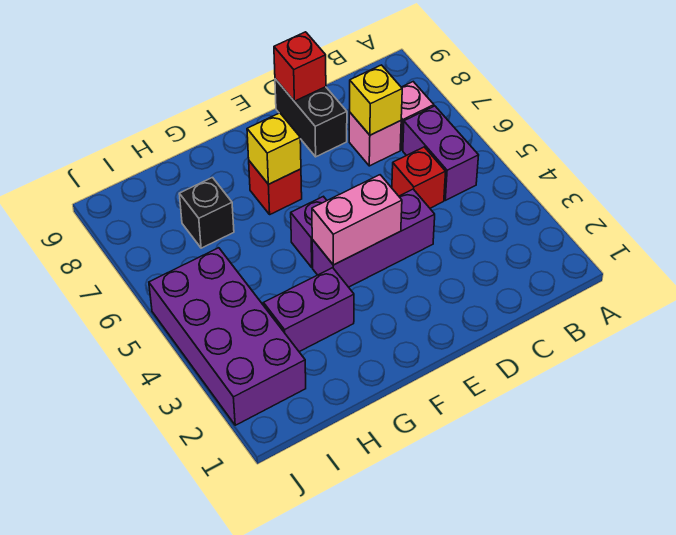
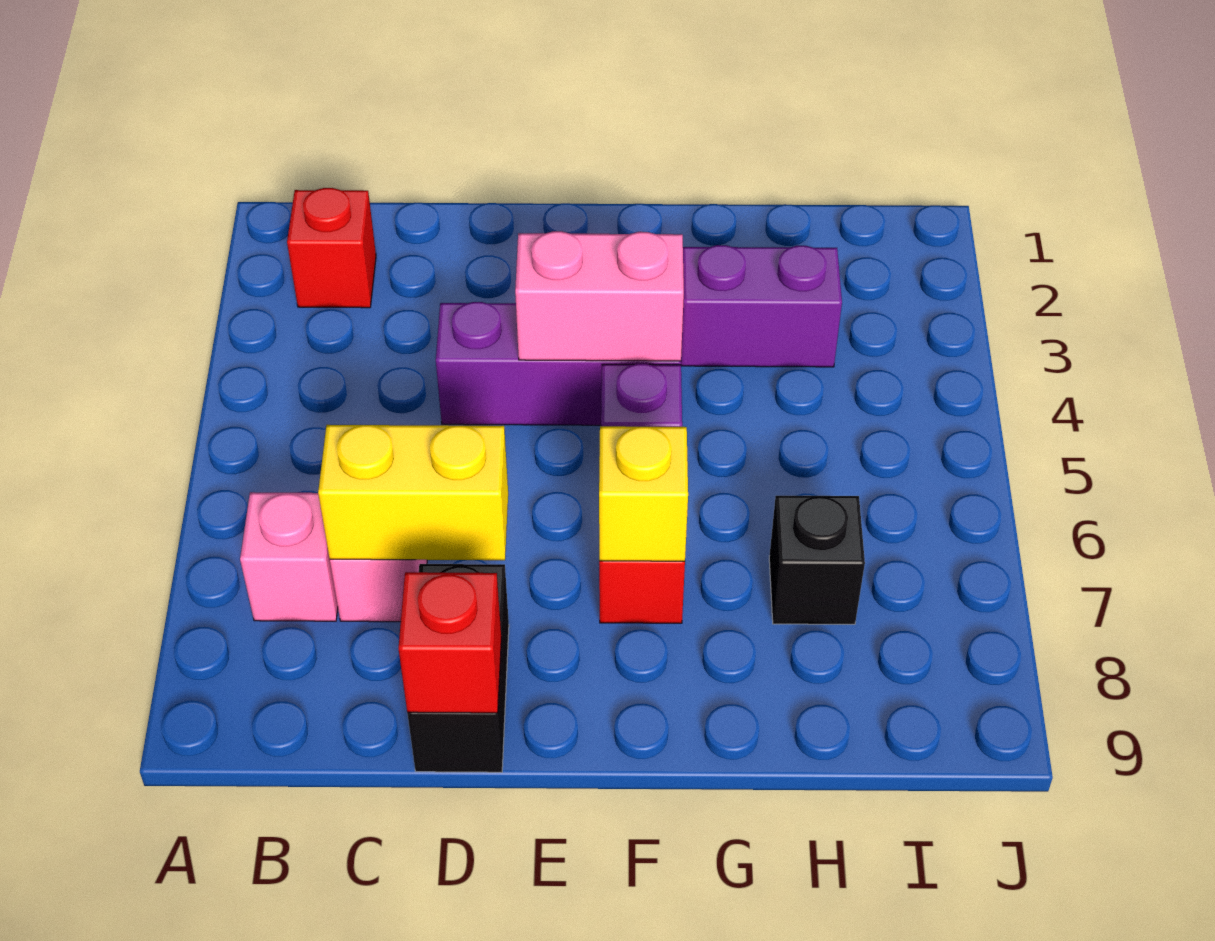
purple brick B5:B6 level 1 -> none
red brick C5 level 1 -> red brick B2 level 1
yellow brick C7 level 2 -> yellow brick C7:D7 level 2
purple brick I2:J5 level 1 -> none

